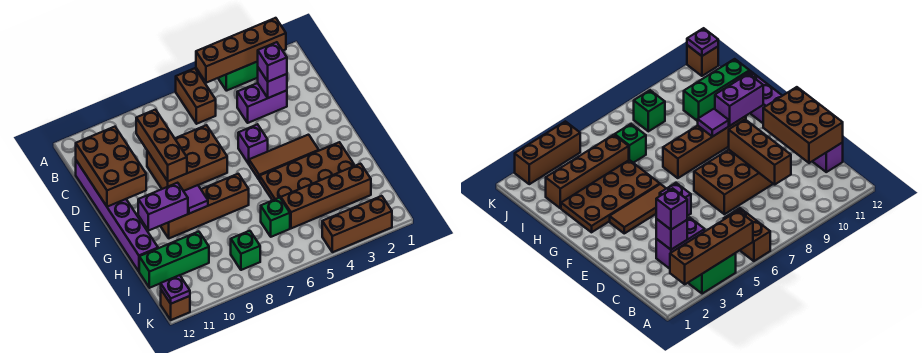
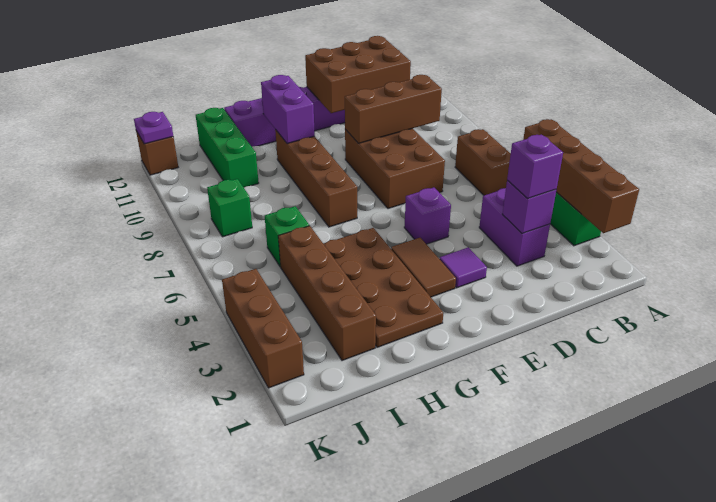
brown brick A6:B6 level 1 -> brown brick B6:B7 level 1
brown tile F3:F5 level 1 -> brown tile F3:F4 level 1
purple tile G9 level 2 -> purple tile E3 level 1

